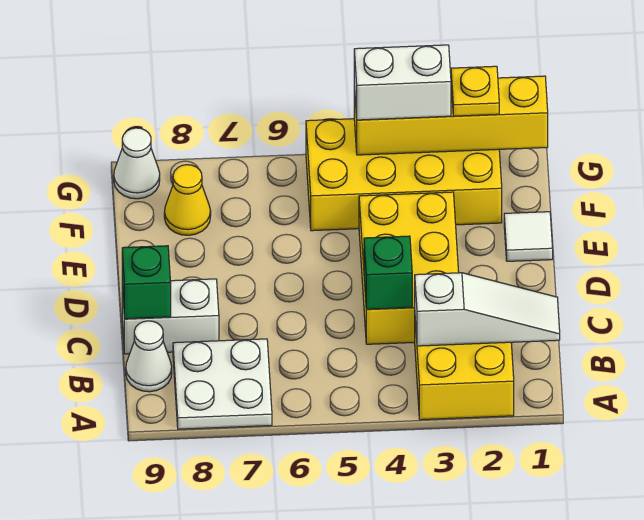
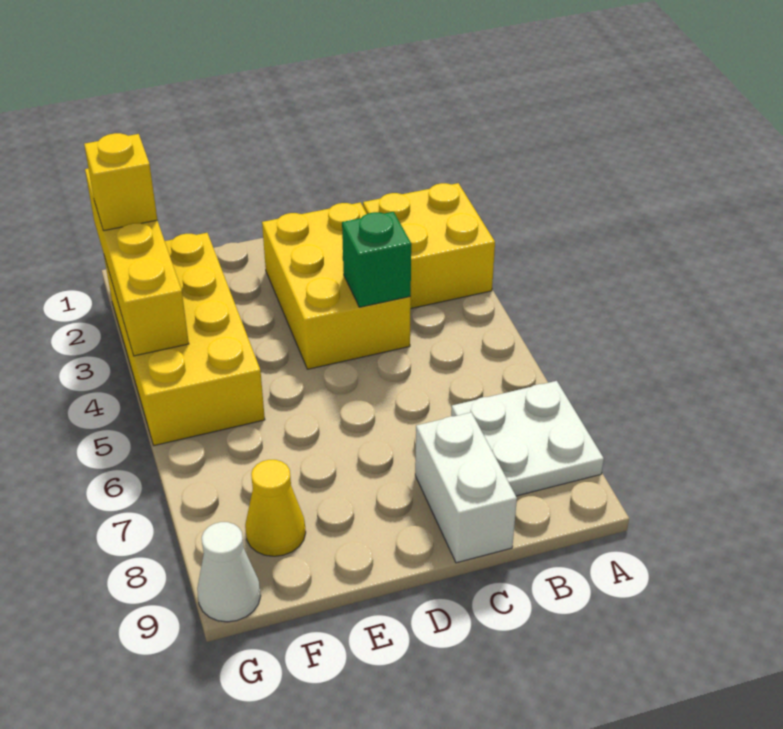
white slope B1:B3 level 2 top 3 -> none
white cone B9 level 1 -> none
yellow brick C3:E4 level 1 -> yellow brick C2:D4 level 1
green brick C9 level 2 -> none
white tile E1 level 1 -> none
yellow plate G2 level 3 -> yellow brick G2 level 3
white brick G3:G4 level 3 -> none

